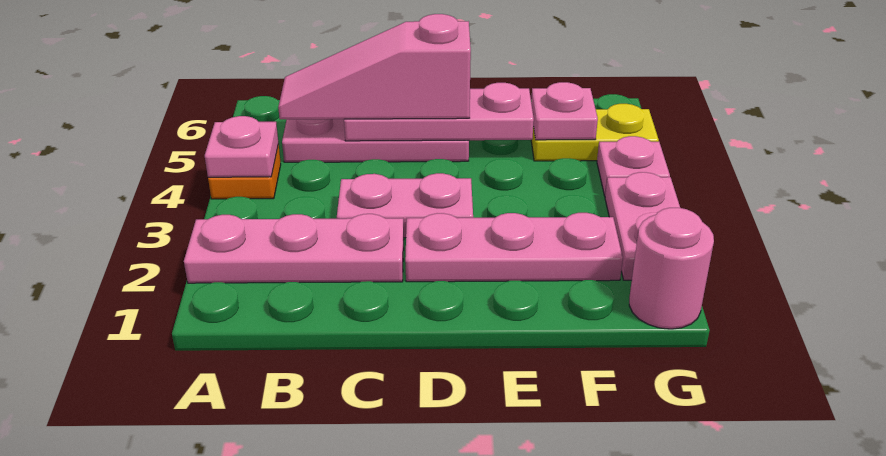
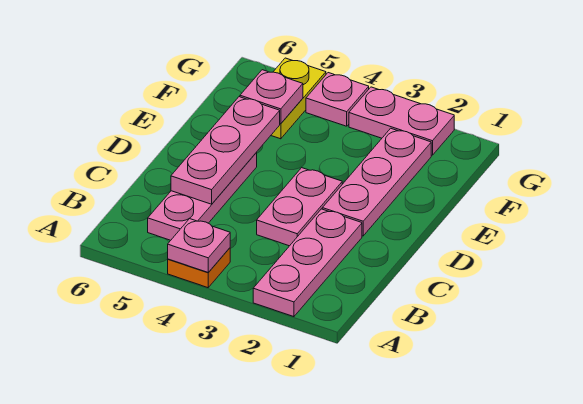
pink slope B5:D5 level 3 top D -> none
pink round brick G1 level 1 -> none

